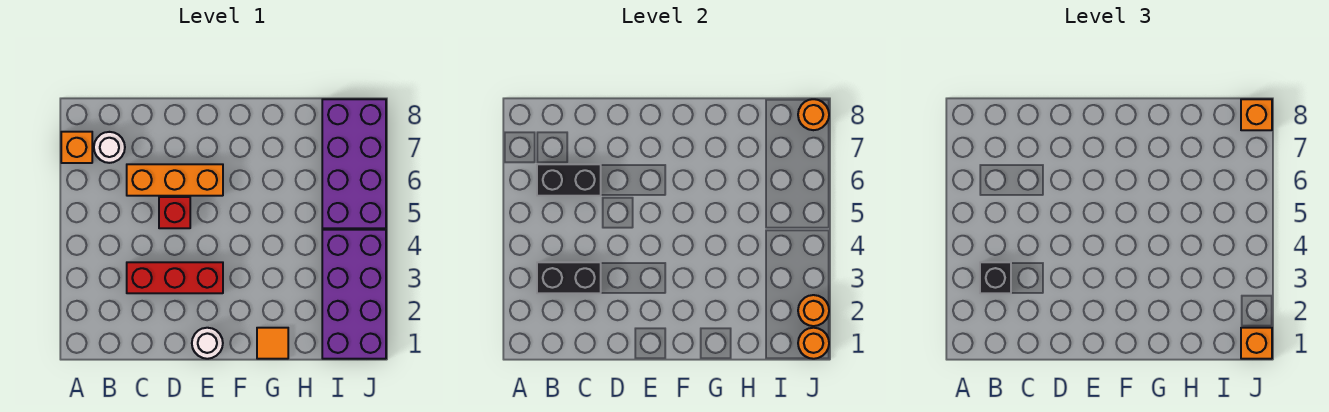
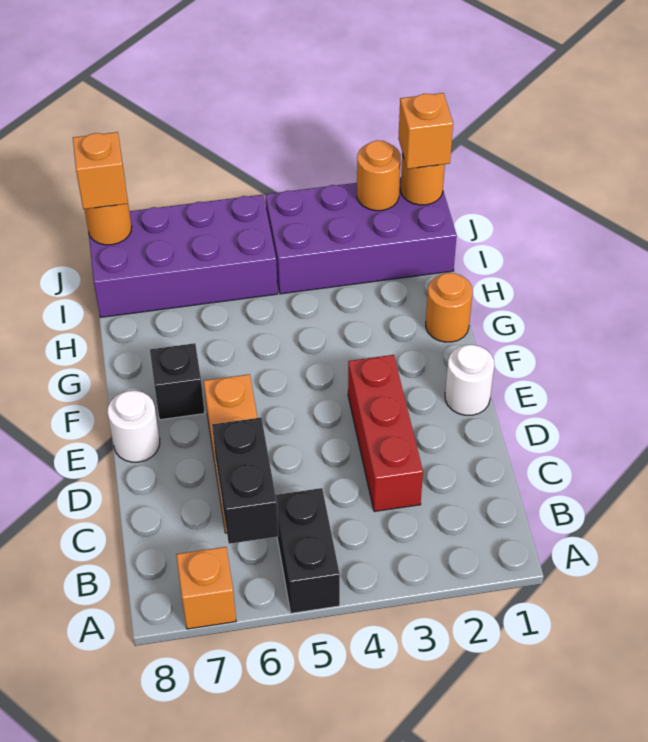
black brick B3:C3 level 2 -> black brick A5:B5 level 1
black brick B3 level 3 -> black brick F7 level 1
white round brick B7 level 1 -> white round brick E8 level 1
red brick D5 level 1 -> none
orange tile G1 level 1 -> orange round brick G1 level 1

